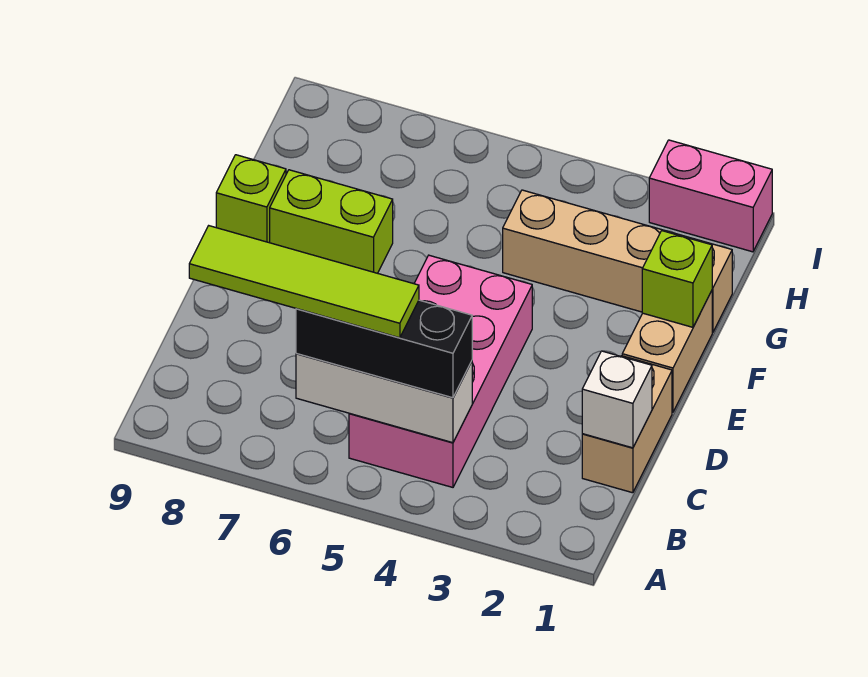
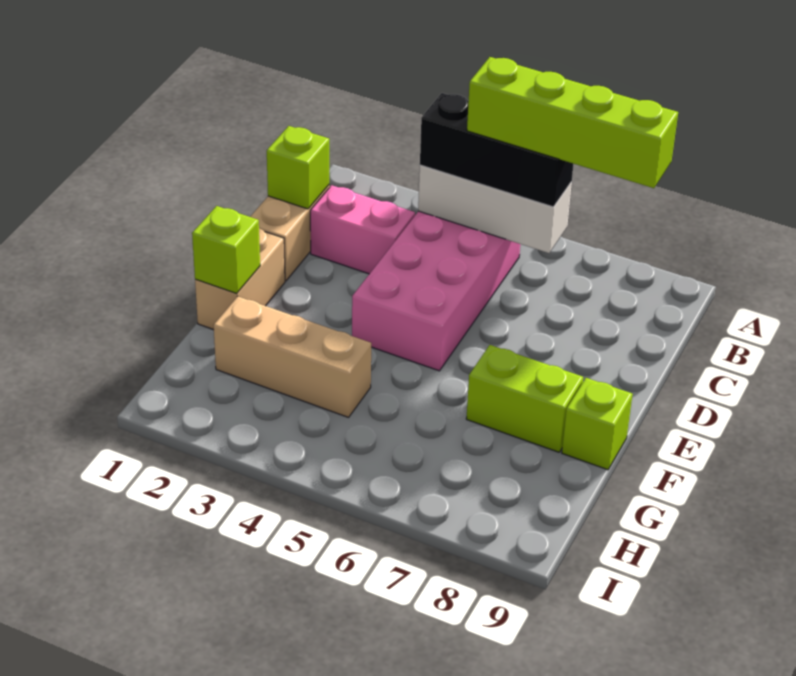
lime tile B5:B8 level 4 -> lime brick B5:B8 level 4
white brick C1 level 2 -> lime brick C1 level 2
tan brick G1:G4 level 1 -> tan brick G2:G4 level 1
pink brick I1:I2 level 1 -> pink brick C2:C3 level 1

